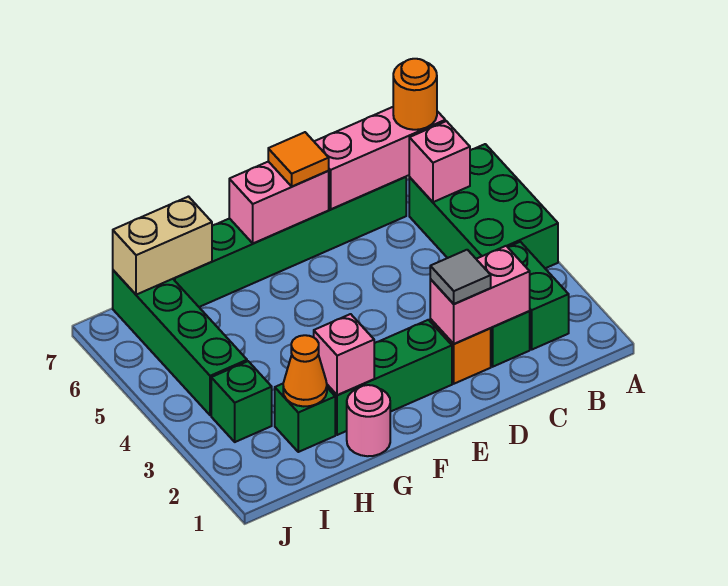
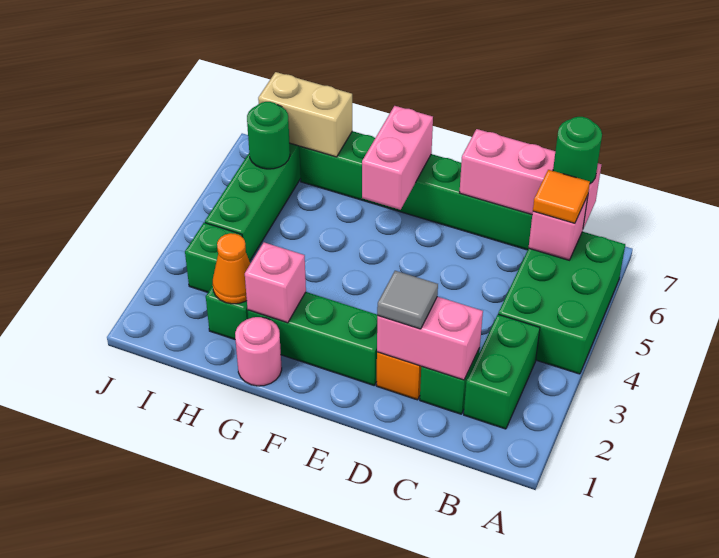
orange round brick B7 level 3 -> green round brick B7 level 3
pink brick E7:F7 level 2 -> pink brick F6:F7 level 2
orange tile E7 level 3 -> orange tile B6 level 3
none -> green round brick I6 level 2

